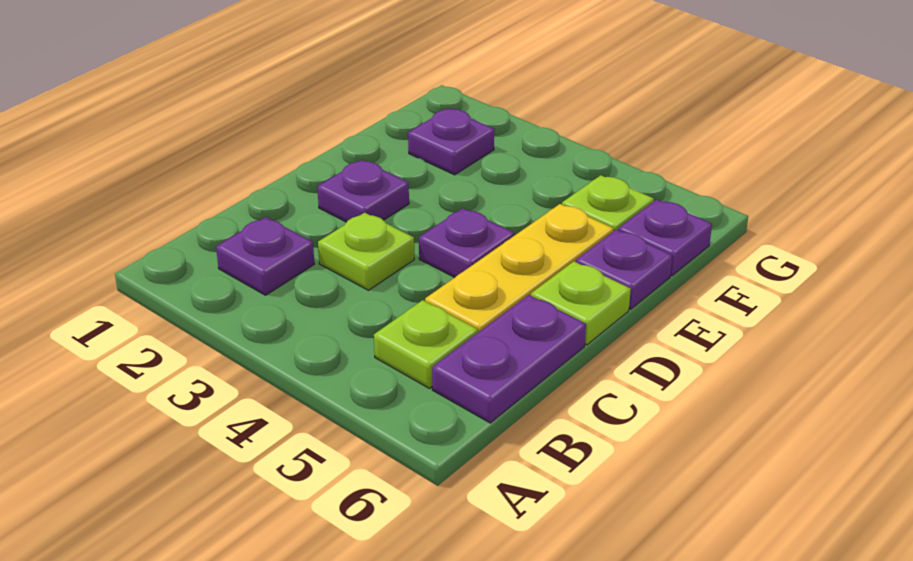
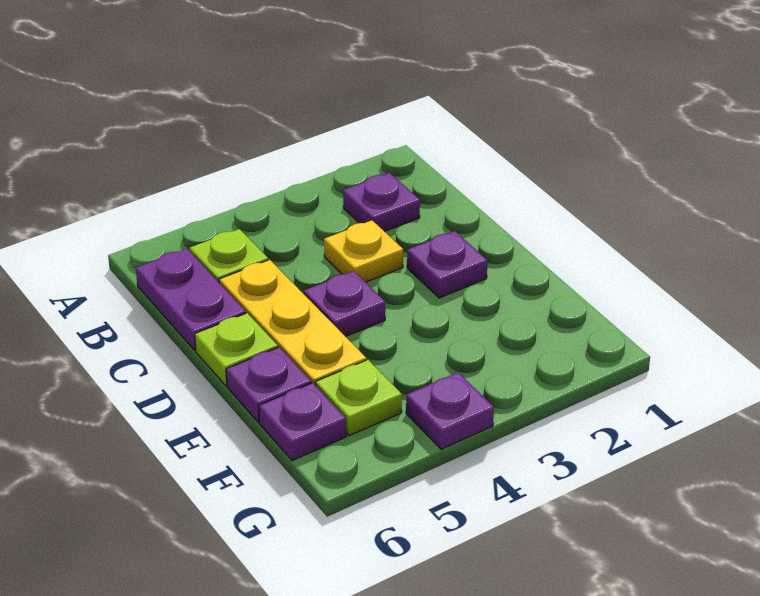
lime plate C3 level 1 -> yellow plate C3 level 1
purple plate F2 level 1 -> purple plate G4 level 1

